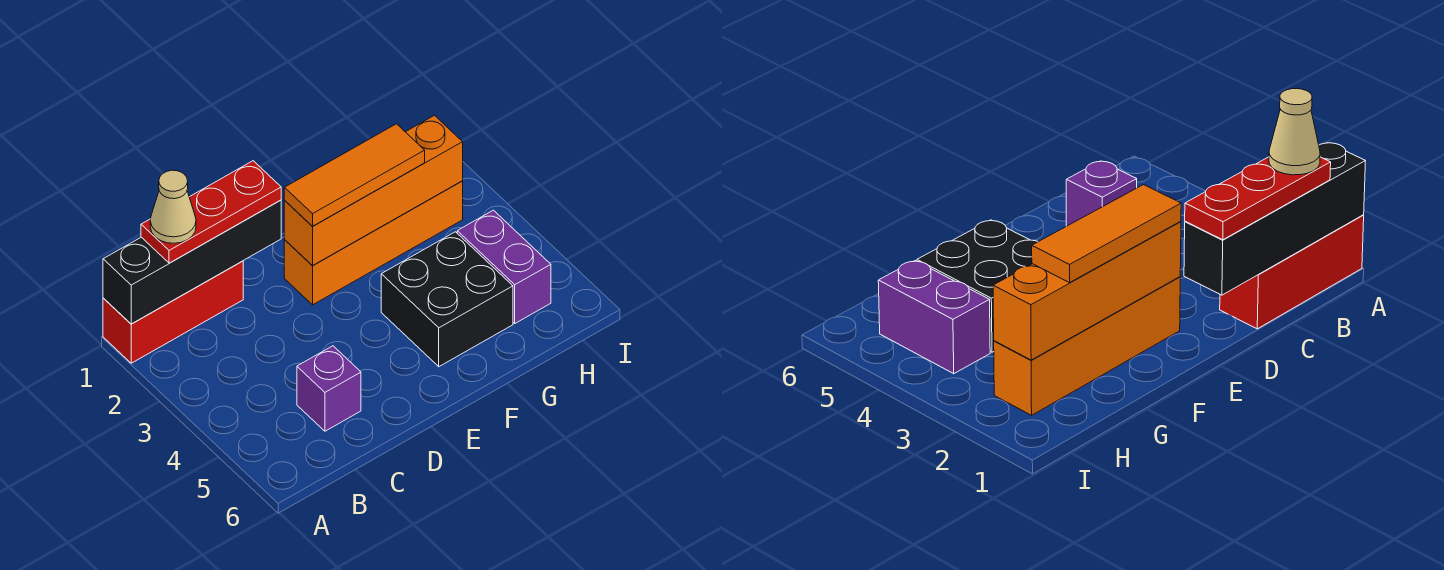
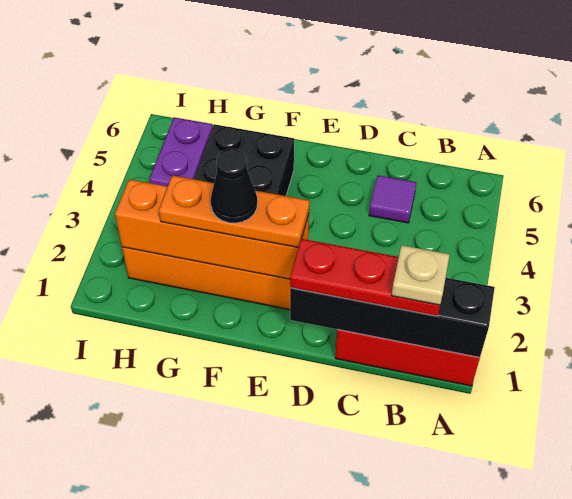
tan cone B1 level 4 -> tan plate B1 level 4
purple brick C5 level 1 -> purple tile C5 level 1
orange tile E2:G2 level 3 -> orange plate E2:G2 level 3
none -> black cone F2 level 4

